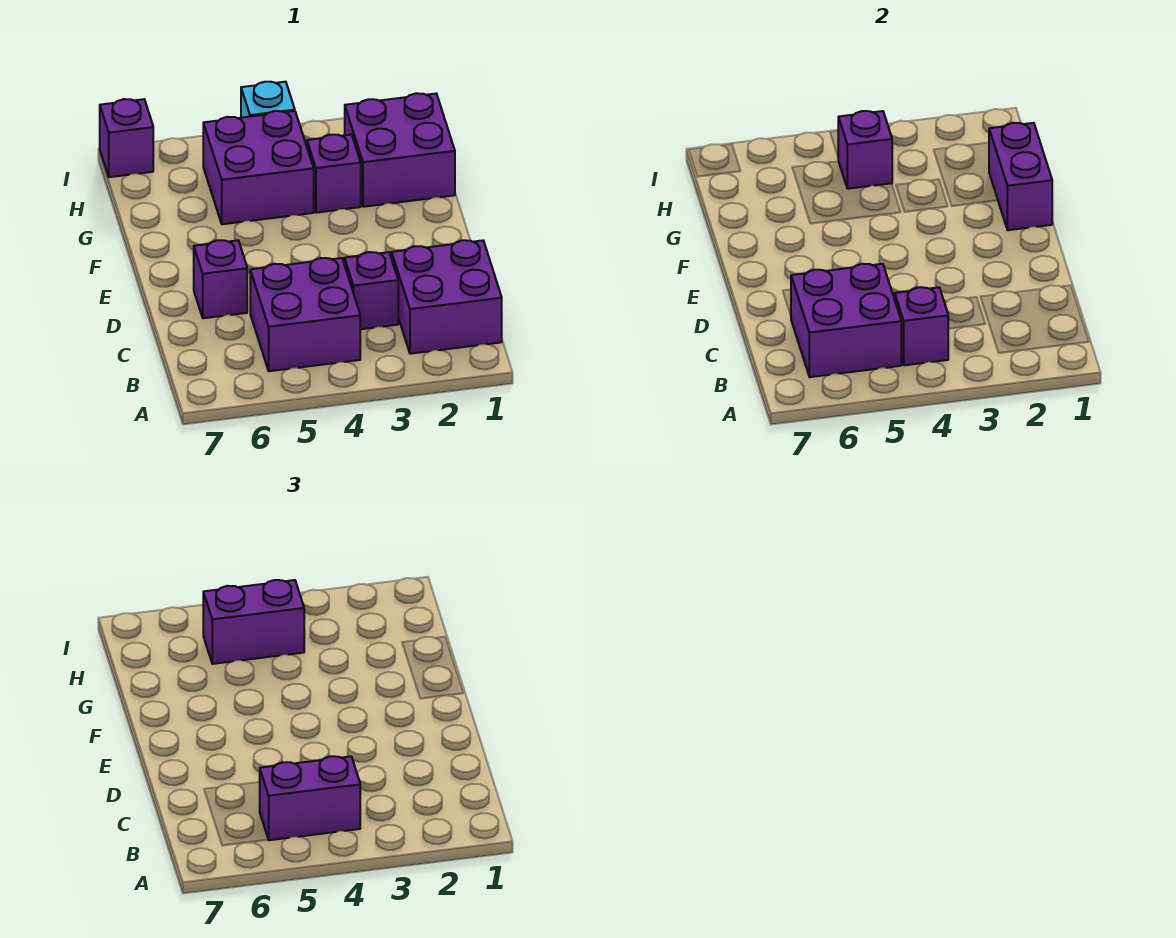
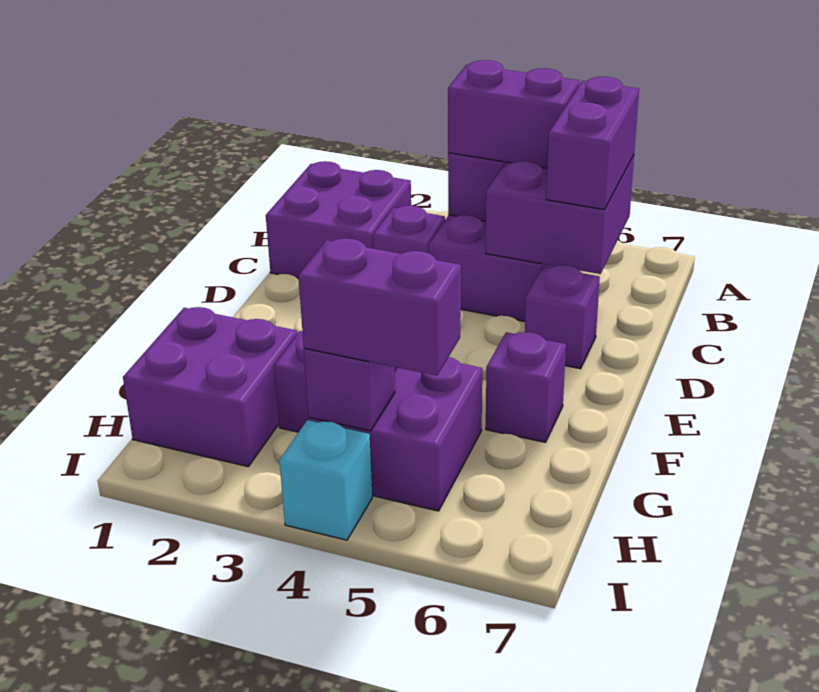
purple brick F1:G1 level 2 -> purple brick B6:C6 level 3
purple brick I7 level 1 -> purple brick F6 level 1

